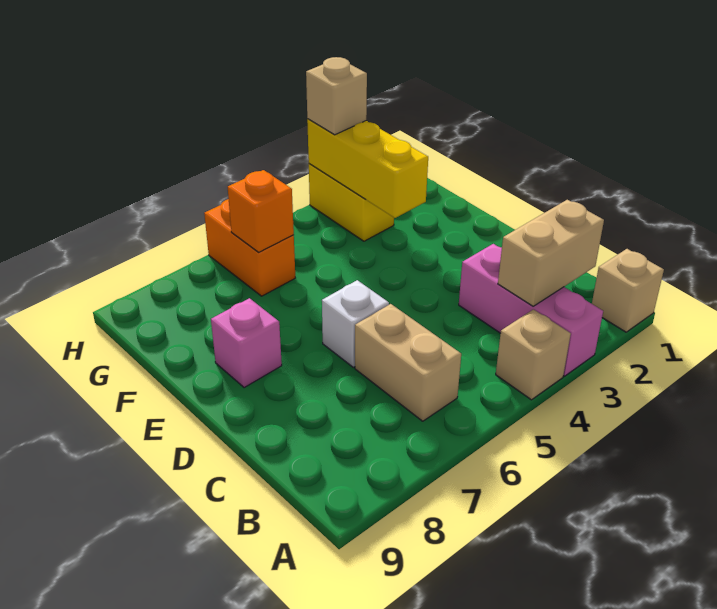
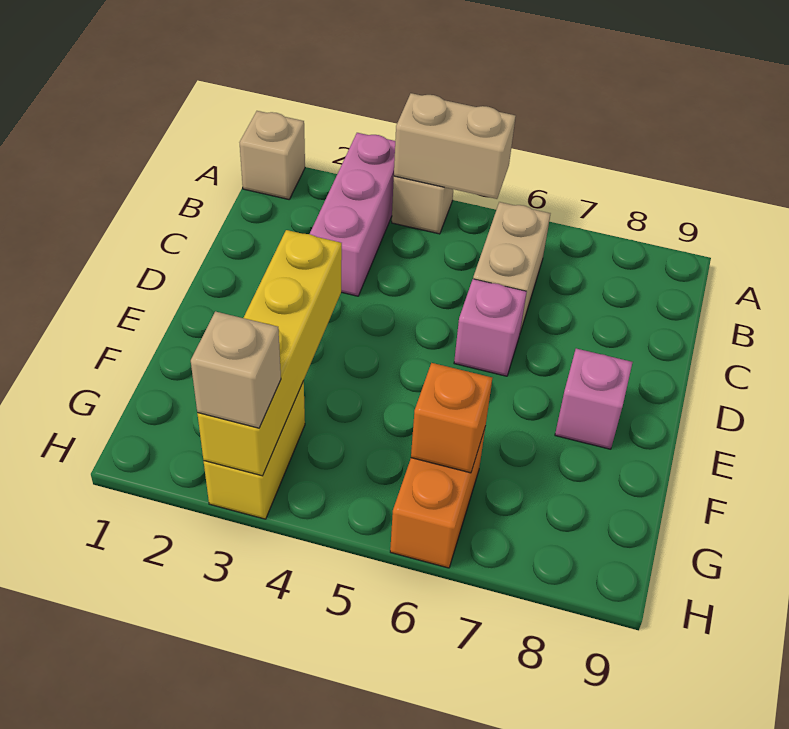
tan brick B2:B3 level 2 -> tan brick A4:A5 level 2
white brick D6 level 1 -> pink brick D6 level 1
yellow brick F3:H3 level 2 -> yellow brick E3:H3 level 2

